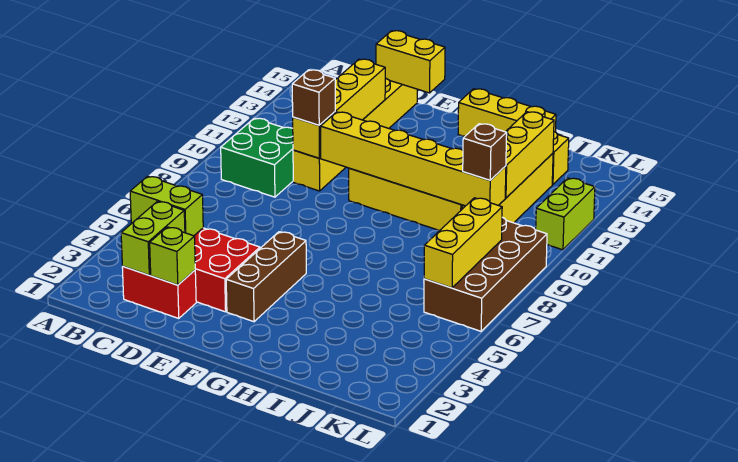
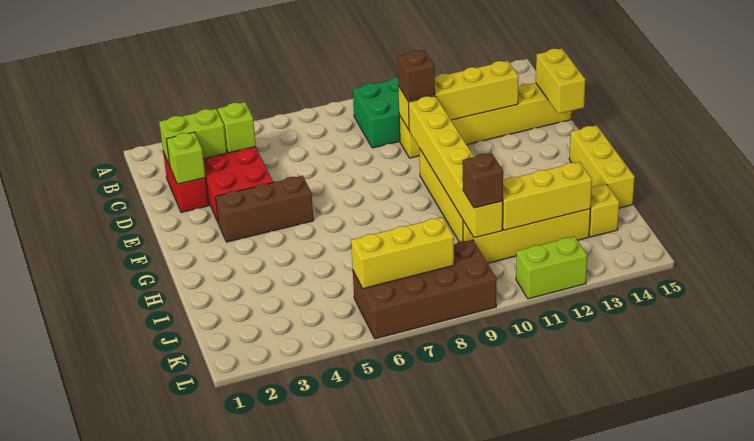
lime brick B4:C4 level 2 -> lime brick C4 level 2

